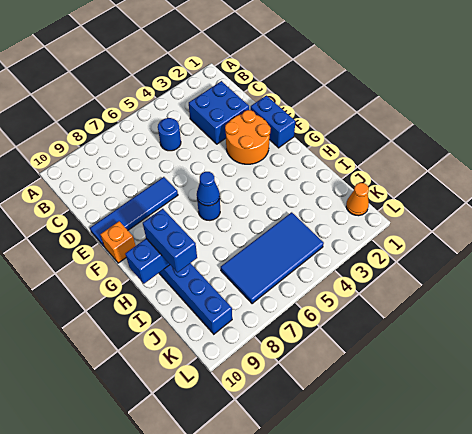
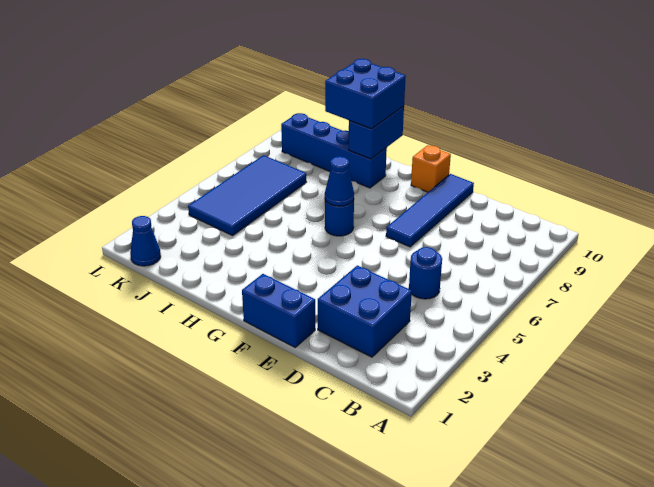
orange round brick E2:F3 level 1 -> none
blue brick H9:I9 level 3 -> blue brick H9:I10 level 3
orange cone K1 level 1 -> blue cone K1 level 1

